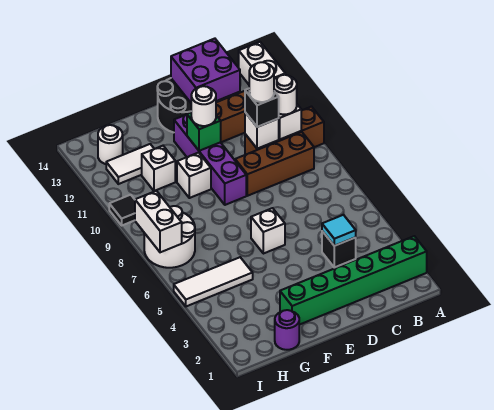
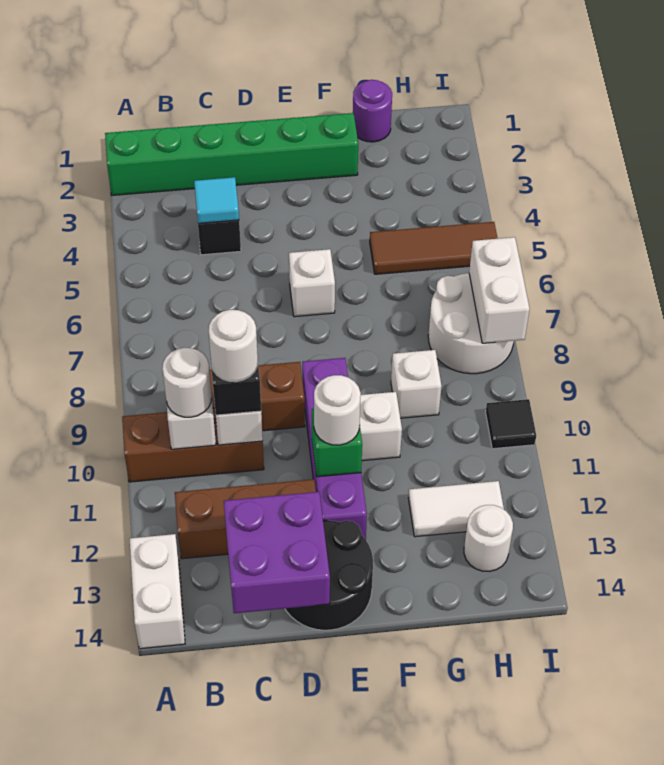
white tile G5:I5 level 1 -> brown tile G5:I5 level 1
white brick G11 level 1 -> white brick G9 level 1

